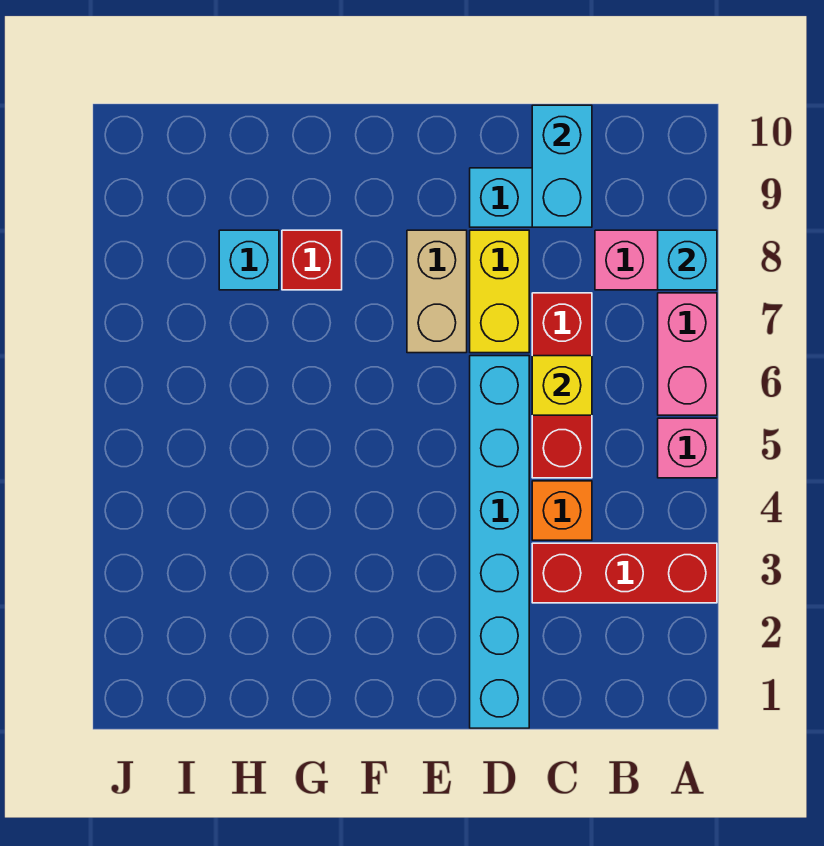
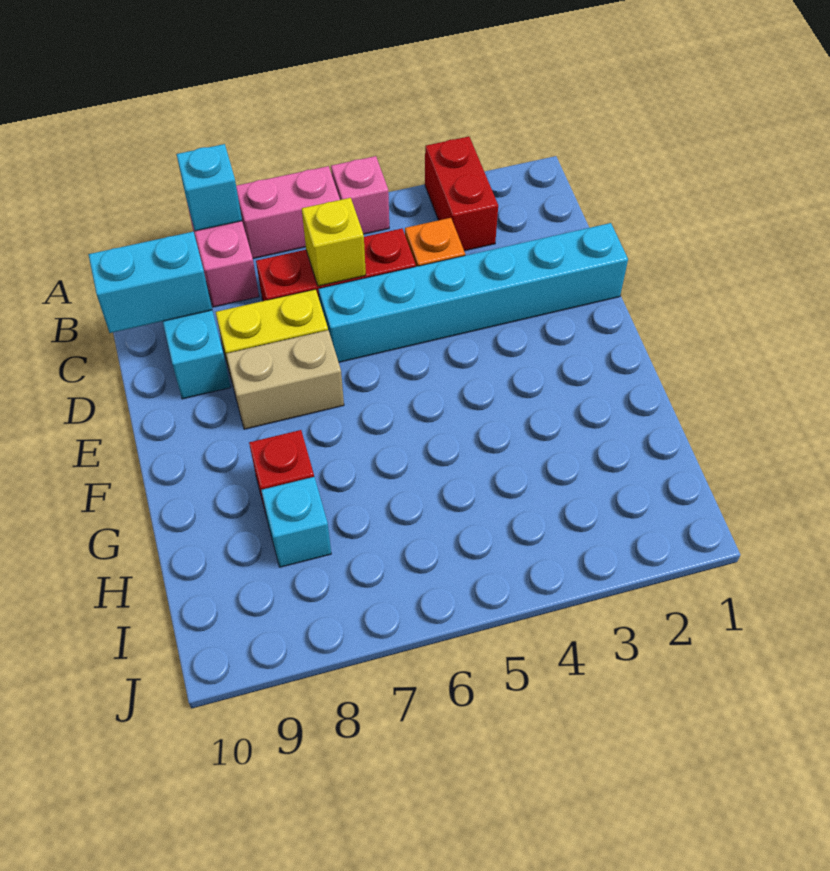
red brick A3:C3 level 1 -> red brick A3:B3 level 1

